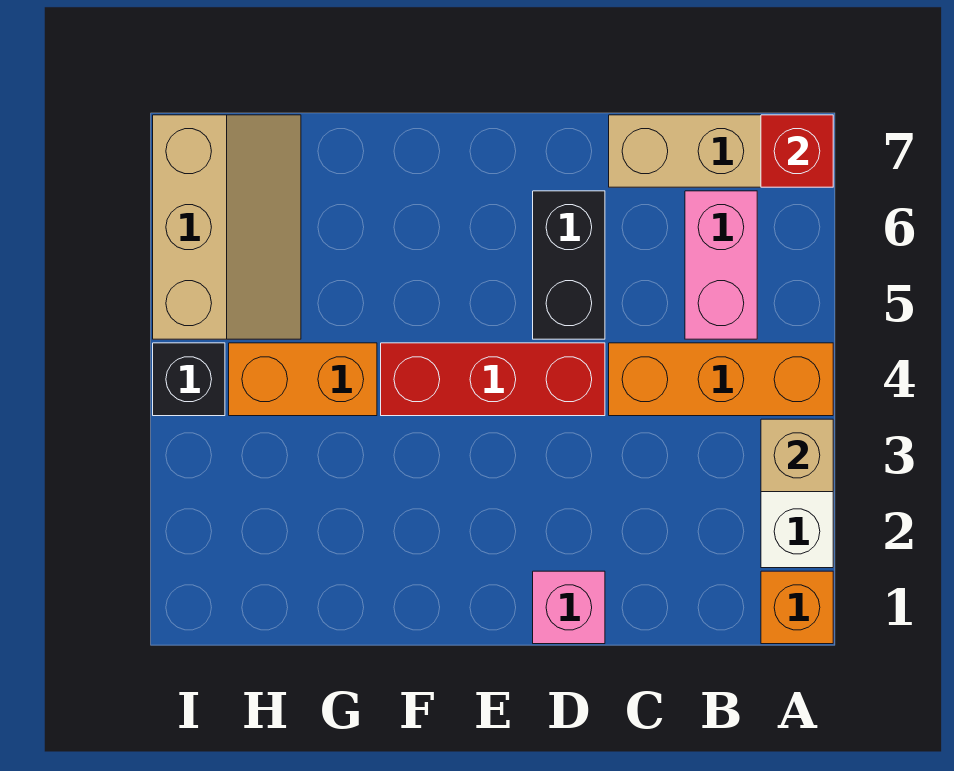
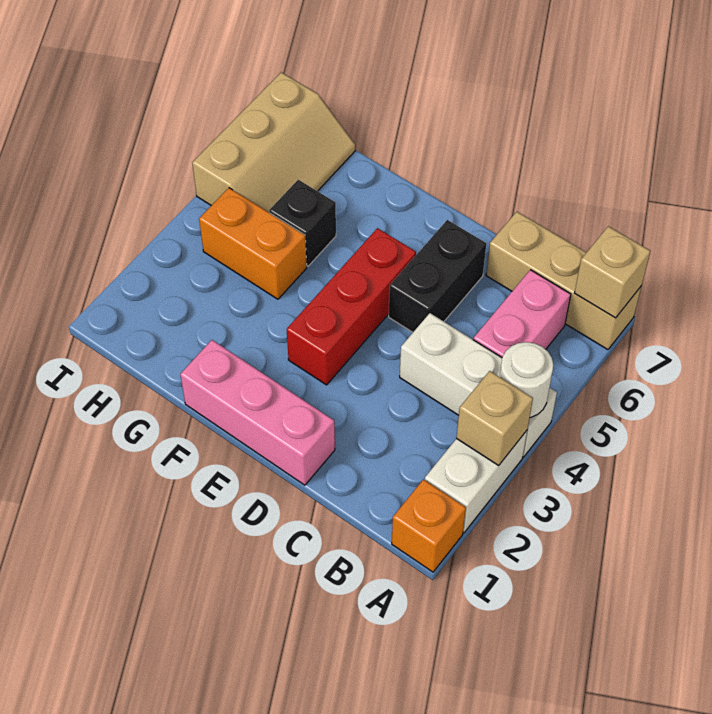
orange brick A4:C4 level 1 -> white brick A4:C4 level 1
none -> white round brick A4 level 2
red brick A7 level 2 -> tan brick A7 level 2
pink brick D1 level 1 -> pink brick D1:F1 level 1
red brick D4:F4 level 1 -> red brick E3:E5 level 1
black brick I4 level 1 -> black brick G5 level 1

